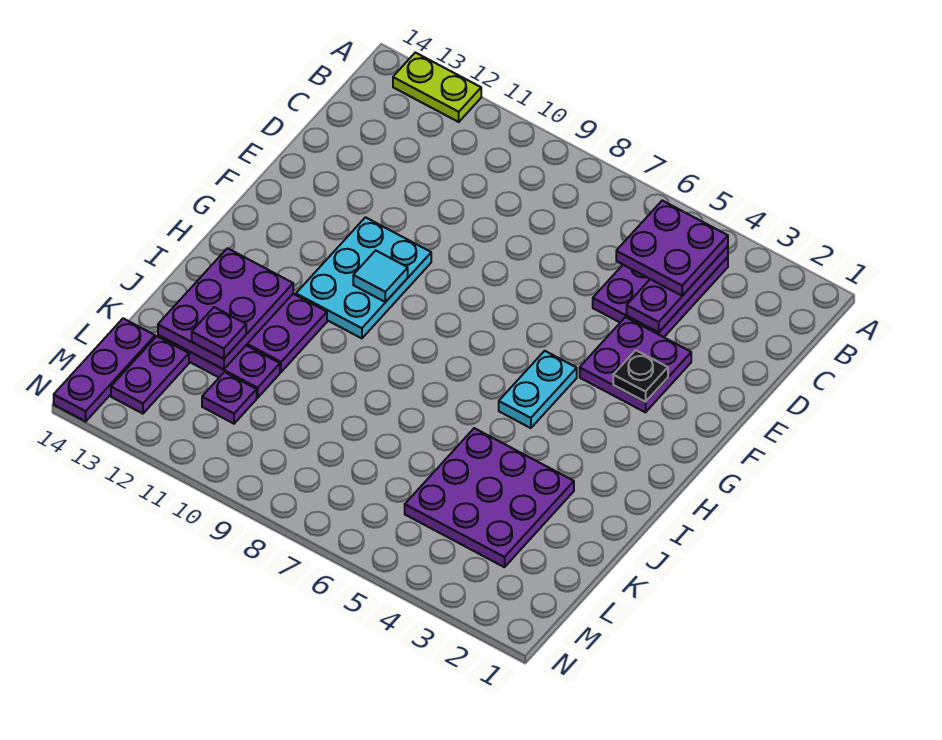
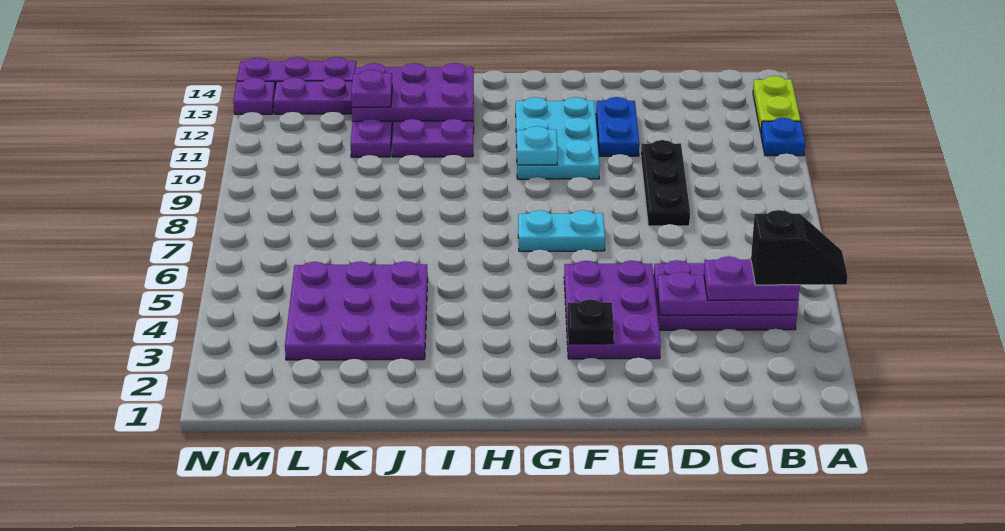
none -> black slope A4:B4 level 4 top B
none -> blue plate A11 level 1
purple plate B4:C5 level 3 -> purple plate B4:C4 level 3
none -> black plate D8:D10 level 1
purple plate E3:F4 level 1 -> purple plate E3:F5 level 1
none -> blue plate E11:E12 level 1
cyan plate F10:H11 level 1 -> cyan plate F10:G12 level 1
cyan plate G5:H5 level 1 -> cyan plate F7:G7 level 1
cyan tile G10 level 2 -> cyan plate G10 level 2
purple plate L11 level 1 -> purple plate N13 level 1

